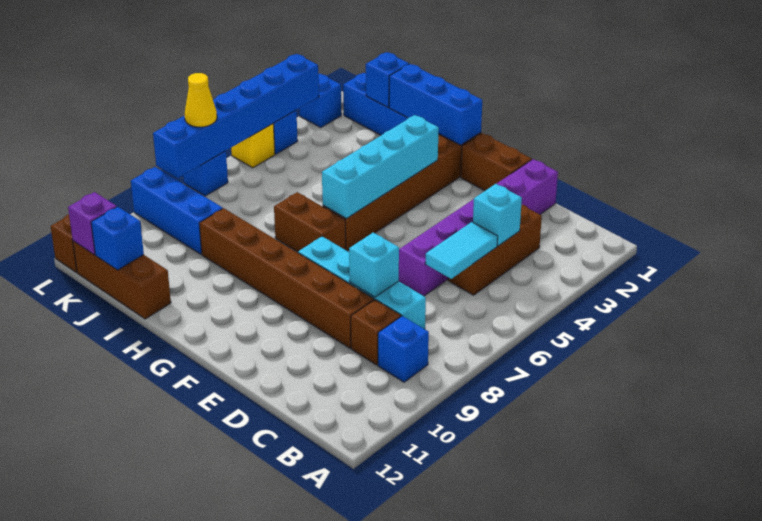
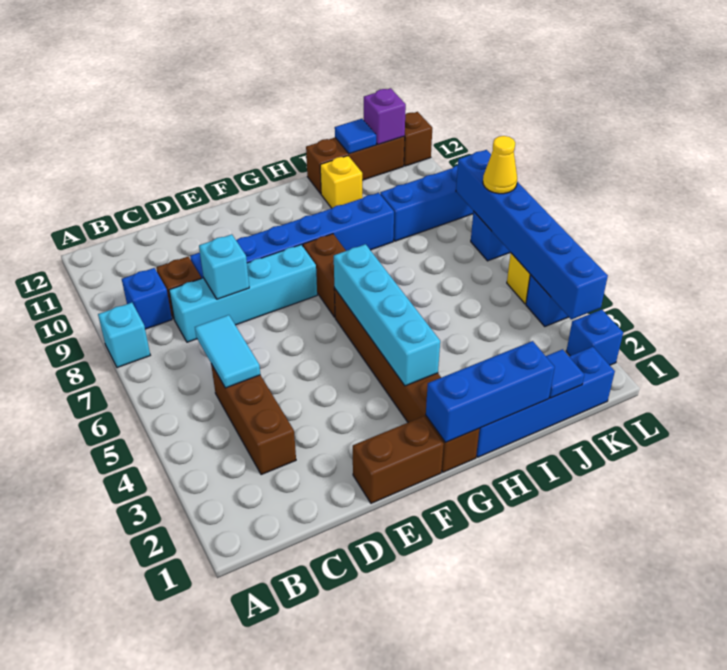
cyan brick C4 level 2 -> cyan brick A8 level 1
purple brick D1:D6 level 1 -> none
brown brick D9:I9 level 1 -> blue brick D9:I9 level 1
brown brick G7:H7 level 1 -> brown brick G7:G8 level 1
none -> yellow brick I11 level 1
blue brick J1 level 2 -> blue tile J1 level 2
blue brick J12 level 2 -> blue tile J12 level 2

